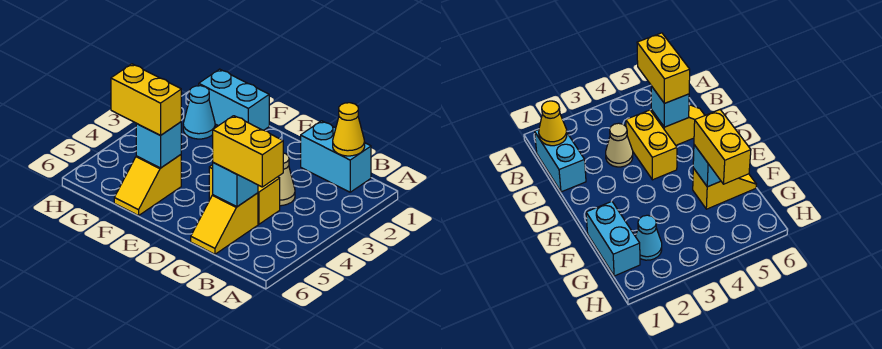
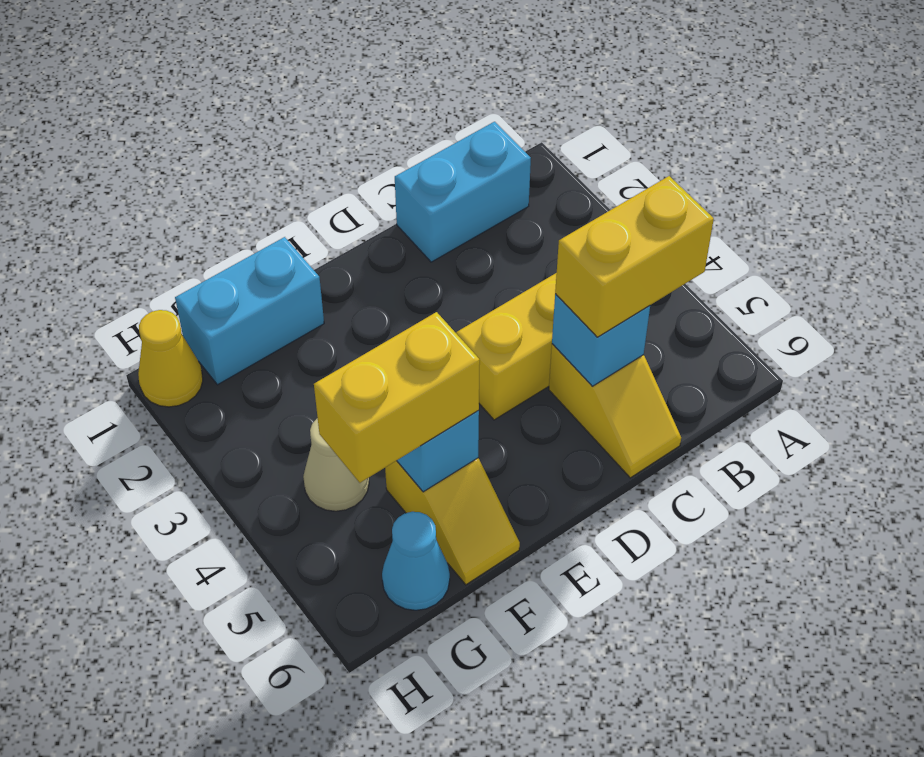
yellow cone B1 level 2 -> yellow cone H1 level 1
tan cone C3 level 1 -> tan cone G4 level 1
cyan cone G2 level 1 -> cyan cone G6 level 1

